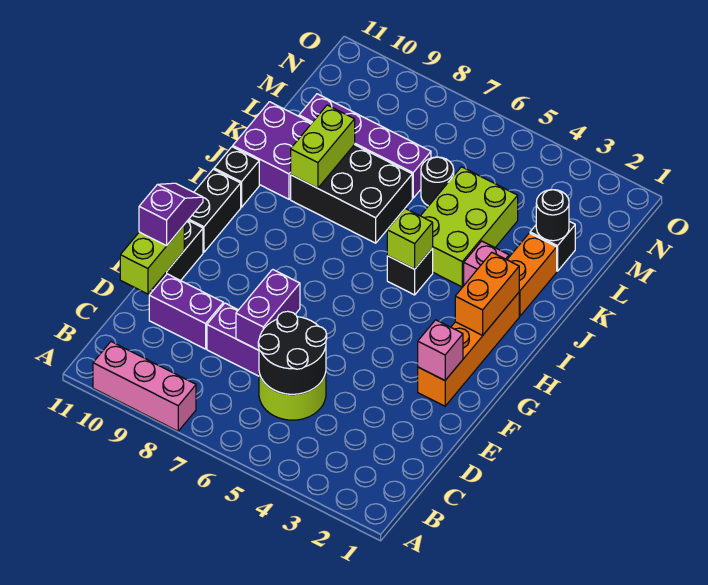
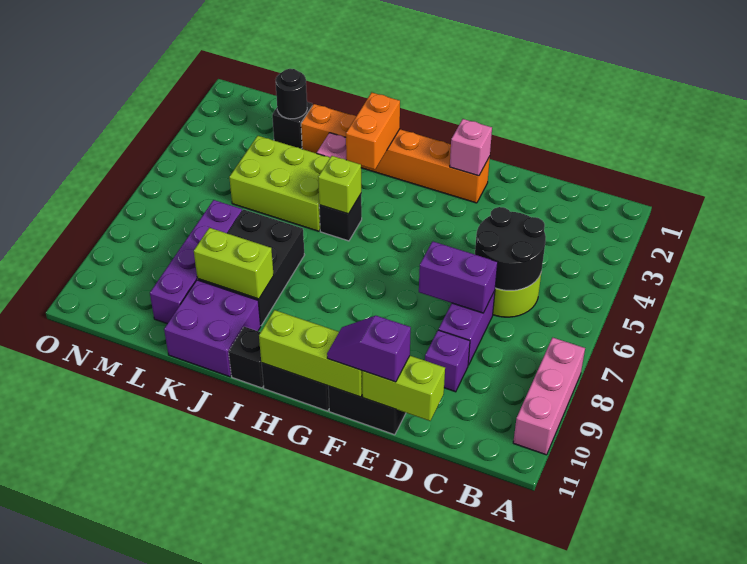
purple brick D9:D10 level 1 -> purple brick D9 level 1
none -> lime brick F11:H11 level 2
orange brick H2:I2 level 2 -> orange brick I2:I3 level 2
black round brick L6 level 1 -> none

